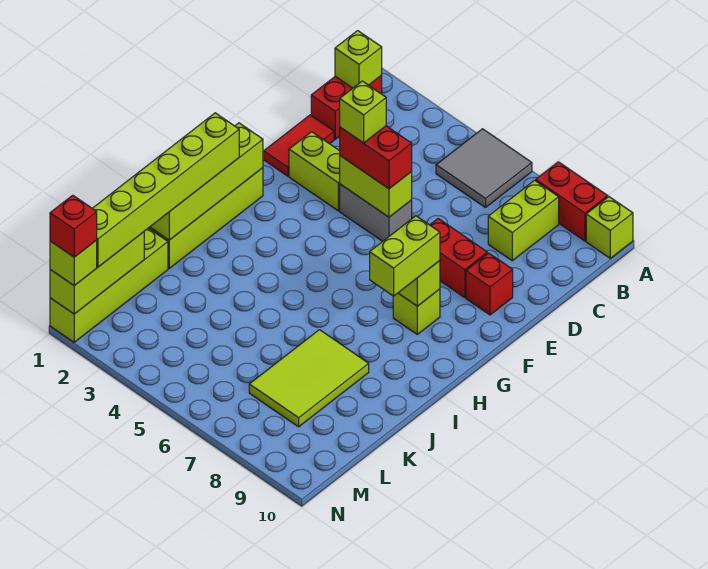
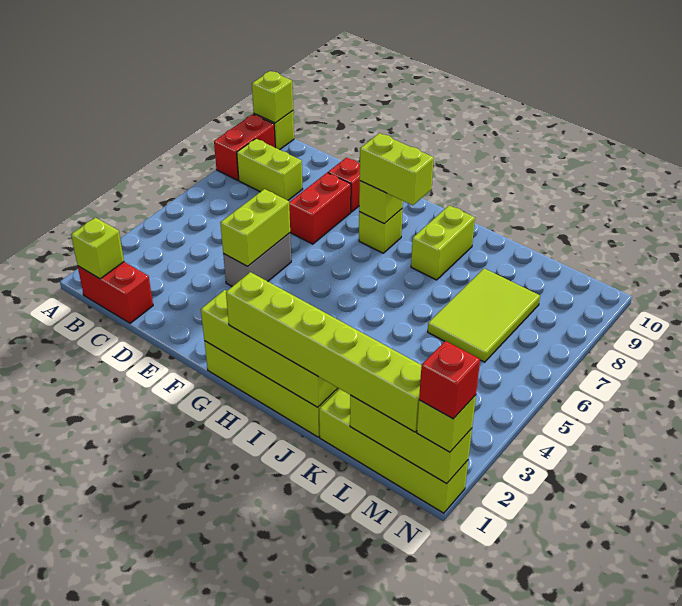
grey tile A5:B6 level 1 -> none
red tile D1:E1 level 1 -> none
lime brick E2:E3 level 1 -> lime brick I8:I9 level 1
red brick E4:E5 level 3 -> none
lime brick E4 level 4 -> lime brick A10 level 2
lime tile J7:L8 level 1 -> lime tile K6:L8 level 1

